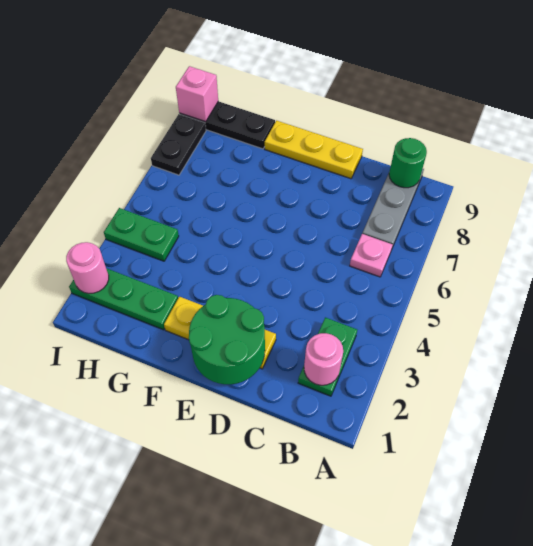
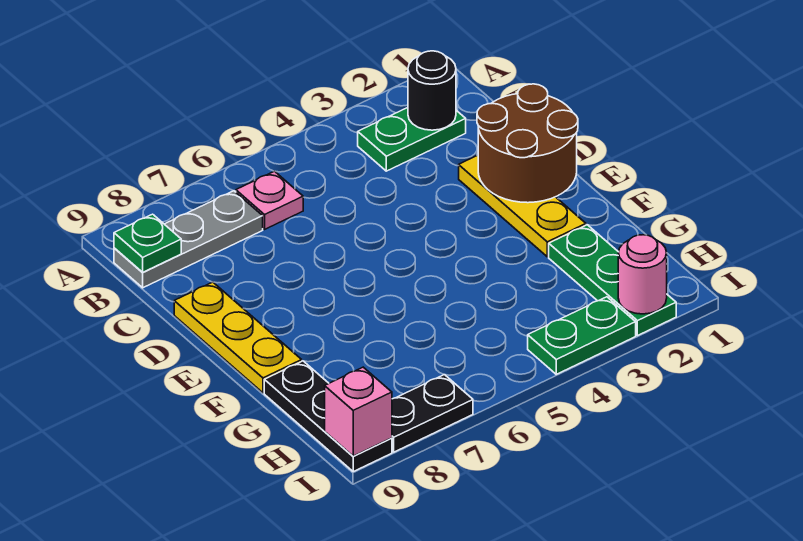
pink round brick B2 level 2 -> black round brick B2 level 2
green round brick B9 level 2 -> green plate B9 level 2
green round brick D1:E2 level 2 -> brown round brick D1:E2 level 2
green plate H4:I4 level 1 -> green plate I3:I4 level 1

